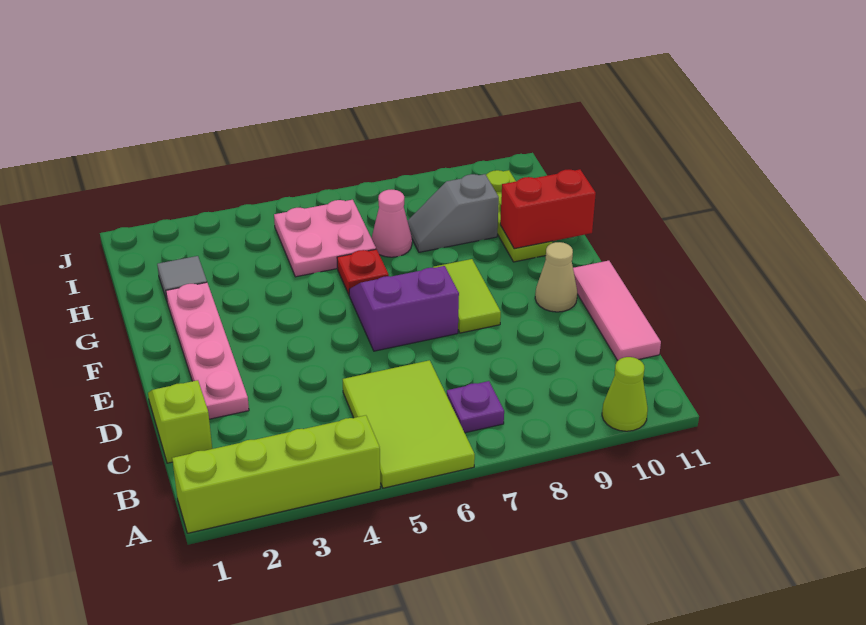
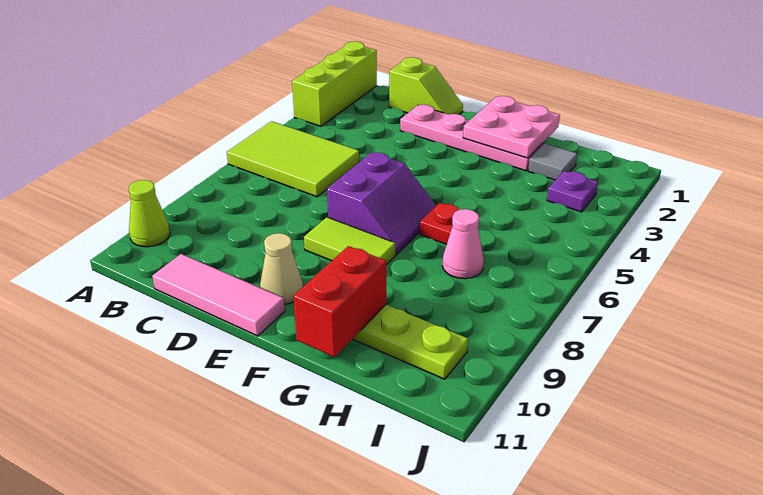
lime brick A1:A4 level 1 -> lime brick A1:A3 level 1
purple plate B7 level 1 -> purple plate I3 level 1
pink plate H5:I6 level 1 -> pink plate F1:G2 level 2
grey slope H8:H9 level 1 top 9 -> none

